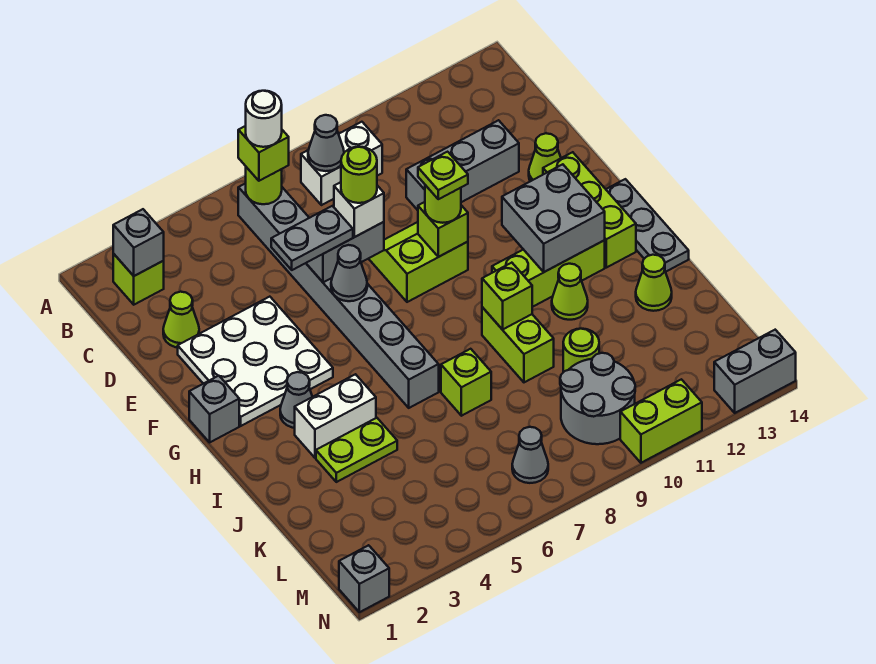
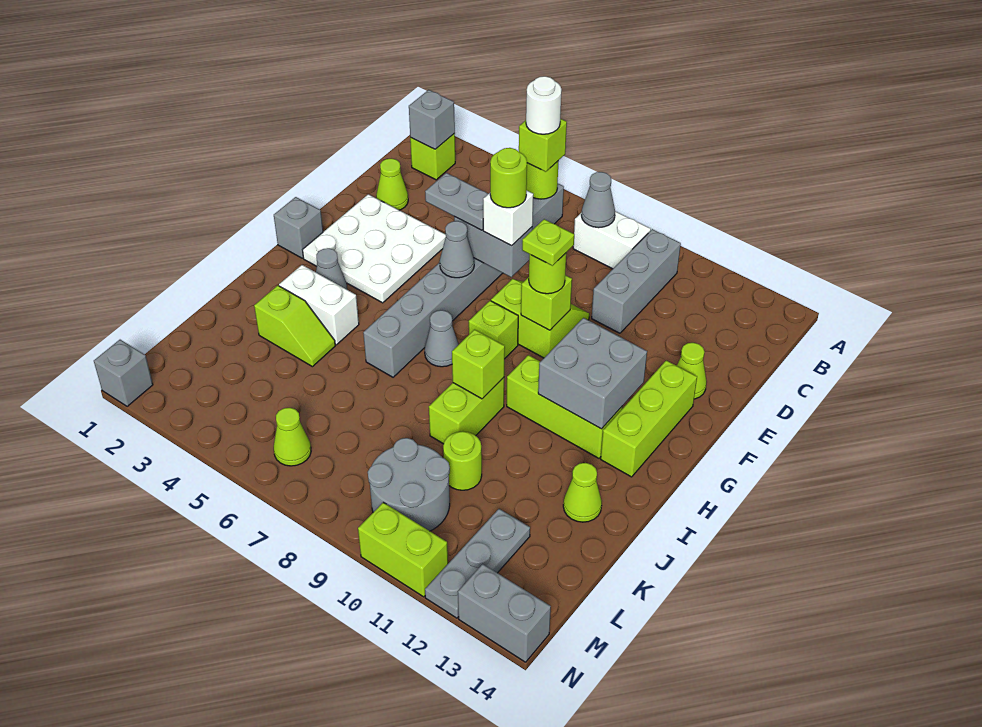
grey brick D10:D12 level 1 -> grey brick B10:D10 level 1
grey plate G14:I14 level 1 -> grey plate L12:N12 level 1
lime cone I11 level 1 -> lime cone M6 level 1
lime plate J3:J4 level 1 -> lime slope J3:J4 level 1 top 3
lime brick J7 level 1 -> lime brick G8 level 1
grey cone M7 level 1 -> grey cone H7 level 1

